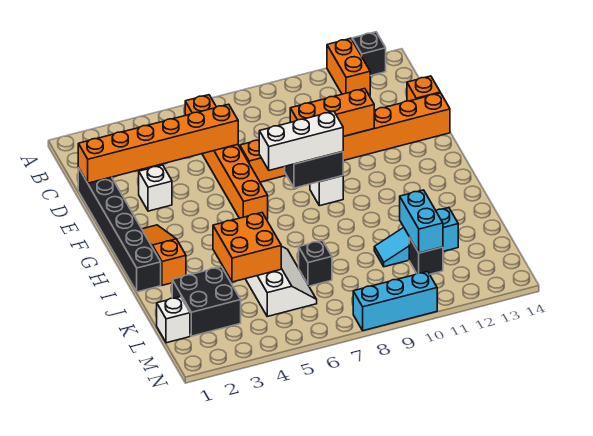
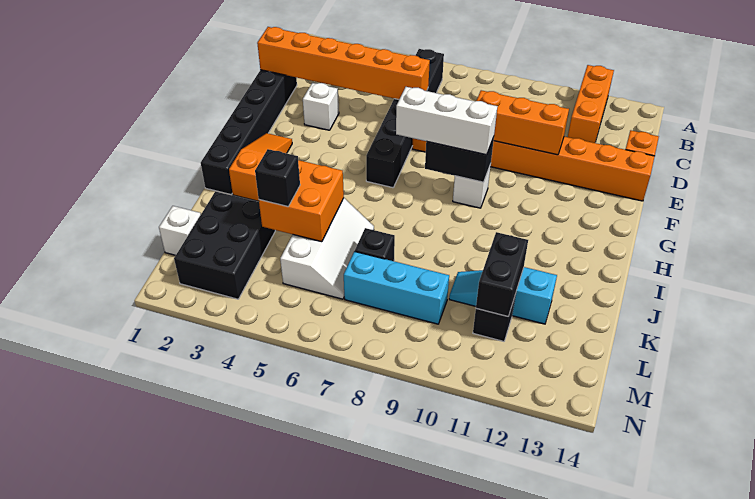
orange brick A12:B12 level 1 -> orange brick A12:C12 level 1
black brick A13 level 1 -> black brick K4 level 3
orange brick B6:G6 level 1 -> black brick B6:G6 level 1
black brick K2:L3 level 1 -> black brick K2:M3 level 1
cyan brick K11:L11 level 2 -> black brick K11:L11 level 2
cyan brick N8:N10 level 1 -> cyan brick L7:L9 level 1

